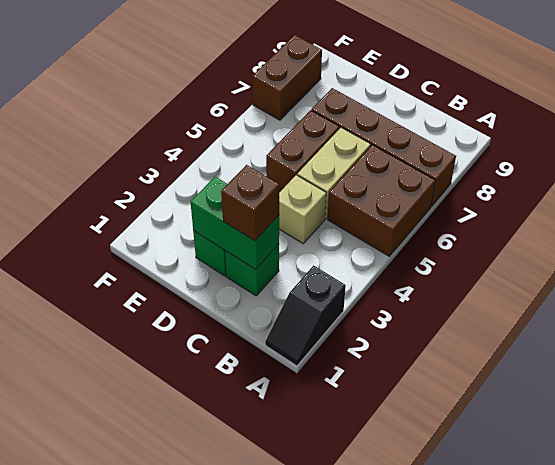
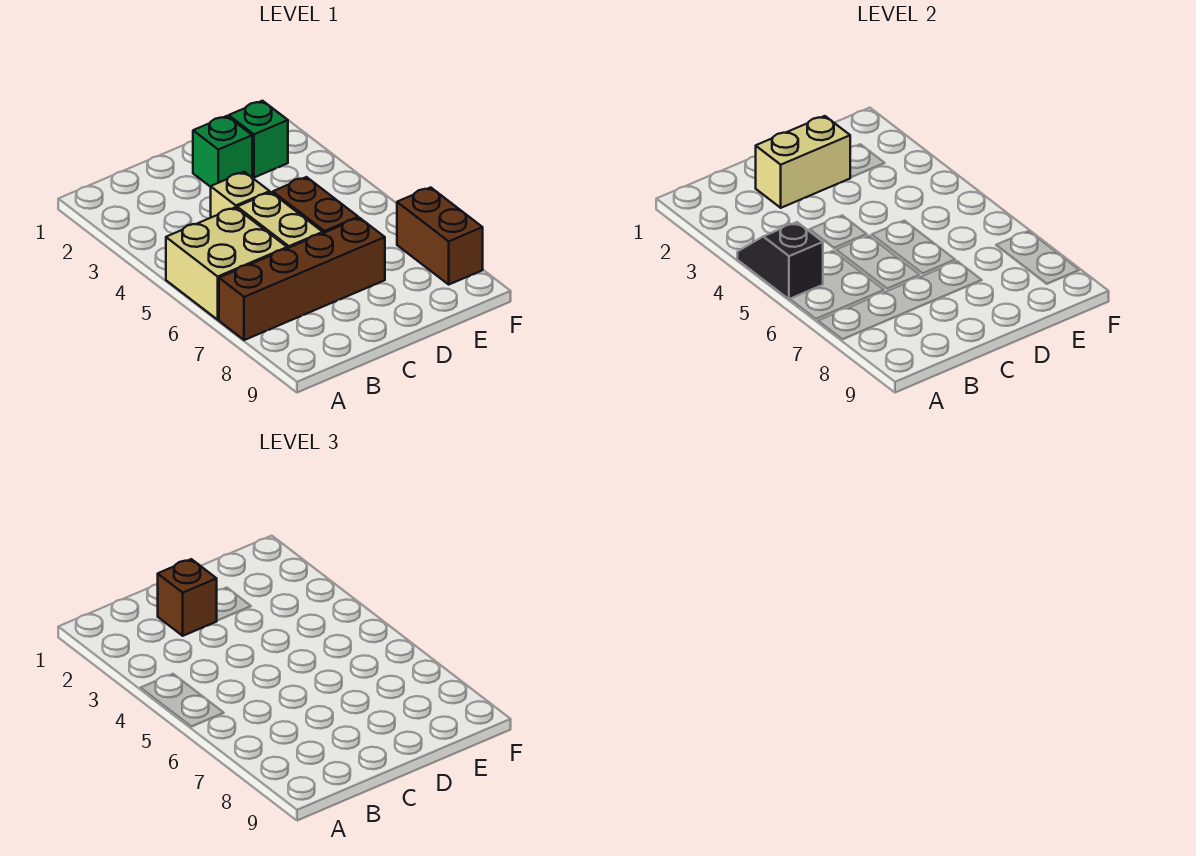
black slope A1:A2 level 1 top 2 -> black slope A4:A5 level 2 top 5
brown brick A5:B6 level 1 -> tan brick A5:B6 level 1
green brick C2 level 1 -> green brick E2 level 1
green brick C2:D2 level 2 -> tan brick C2:D2 level 2

